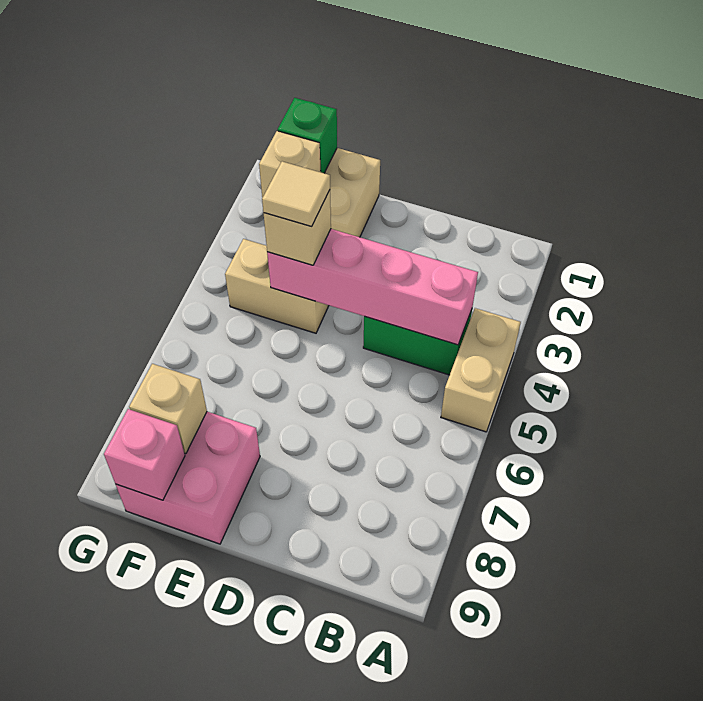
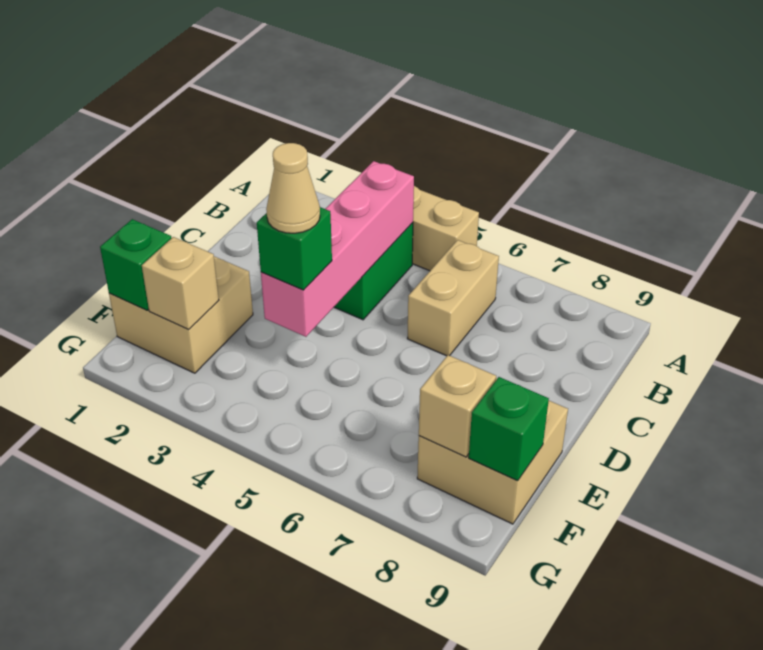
tan brick E4:F4 level 1 -> tan brick B6:C6 level 1
tan brick E4 level 3 -> green brick E4 level 3
tan tile E4 level 4 -> tan cone E4 level 4
pink brick E8:F9 level 1 -> tan brick E8:F9 level 1
pink brick F9 level 2 -> green brick F9 level 2

